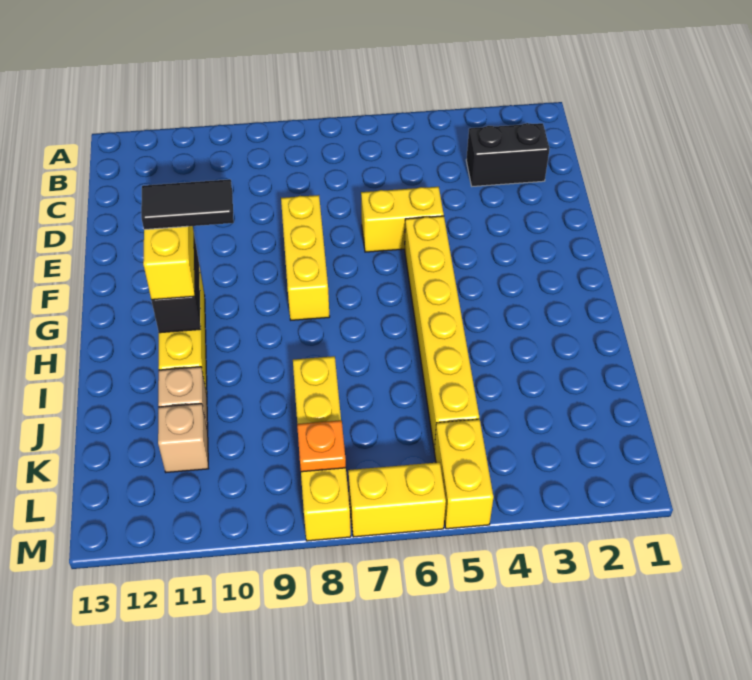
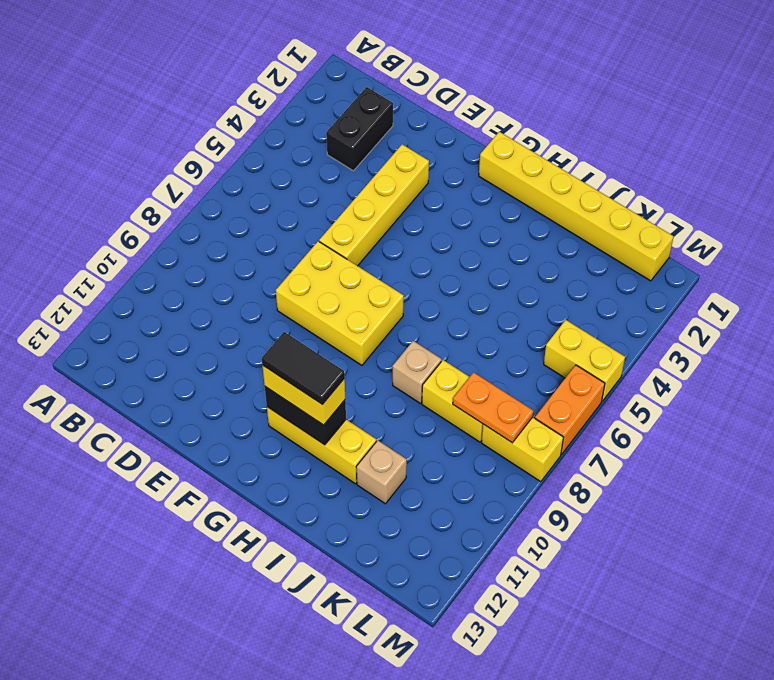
yellow brick E5:E6 level 1 -> yellow brick E3:E6 level 1
yellow brick E8:G8 level 1 -> yellow brick E7:G8 level 1
yellow brick F5:K5 level 1 -> yellow brick G1:L1 level 1
black tile G10:G11 level 4 -> black tile G11:H11 level 4
tan brick K11 level 1 -> tan brick I8 level 1
orange plate L8 level 2 -> orange plate K8:L8 level 2
yellow brick M6:M7 level 1 -> orange brick M6:M7 level 1

